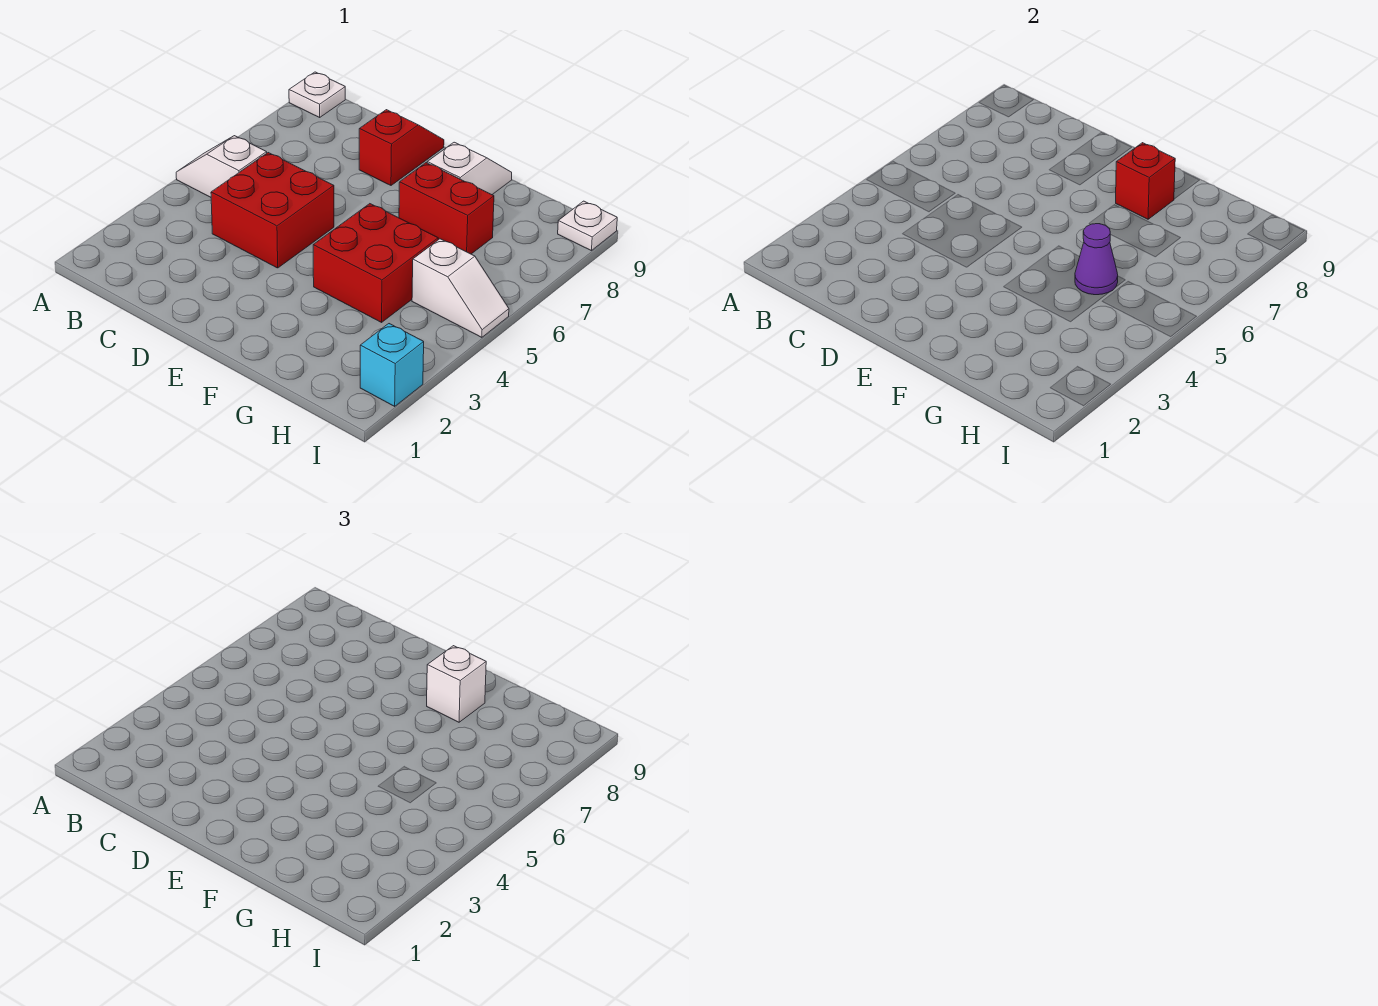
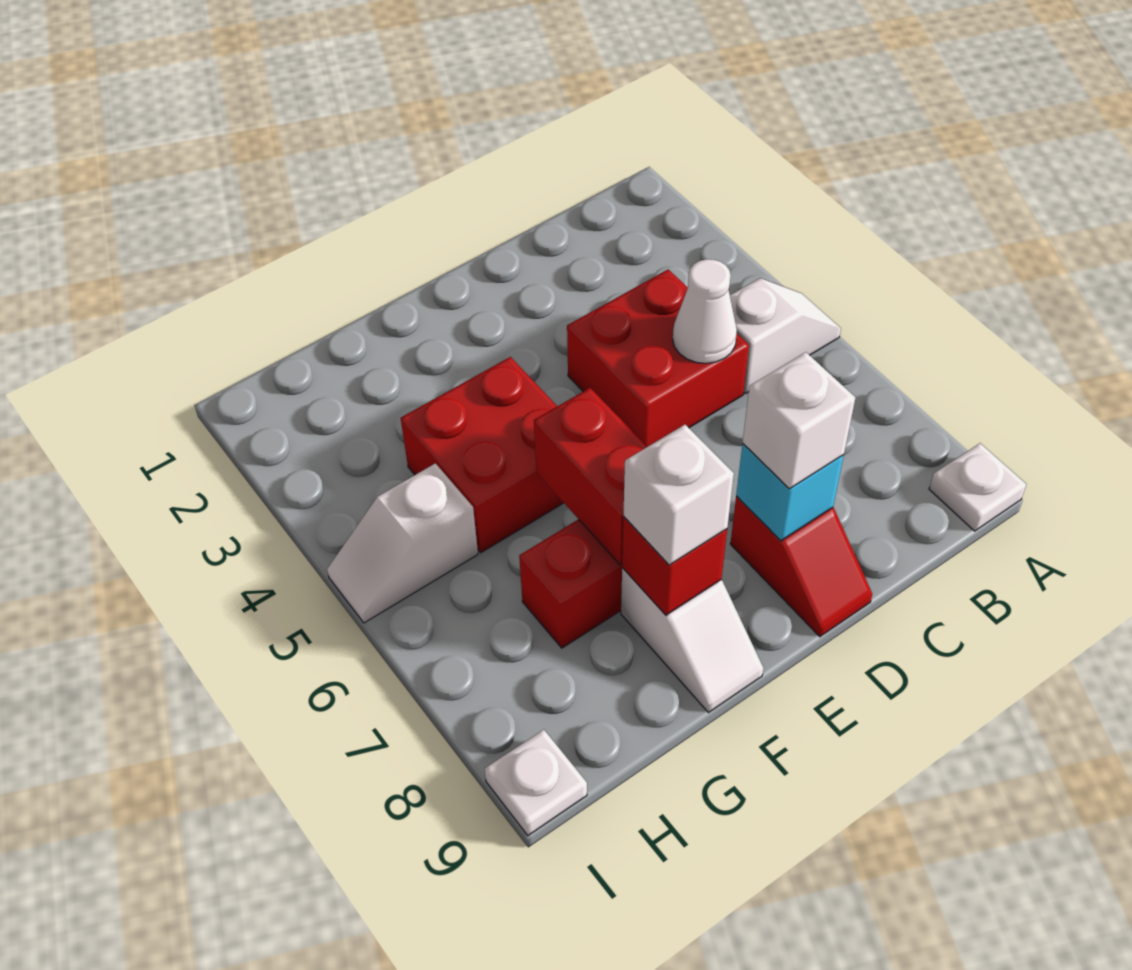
none -> white cone C5 level 2
none -> white brick D8 level 3
none -> red brick F6:F7 level 2
purple cone G5 level 2 -> none
cyan brick I2 level 1 -> cyan brick D8 level 2

